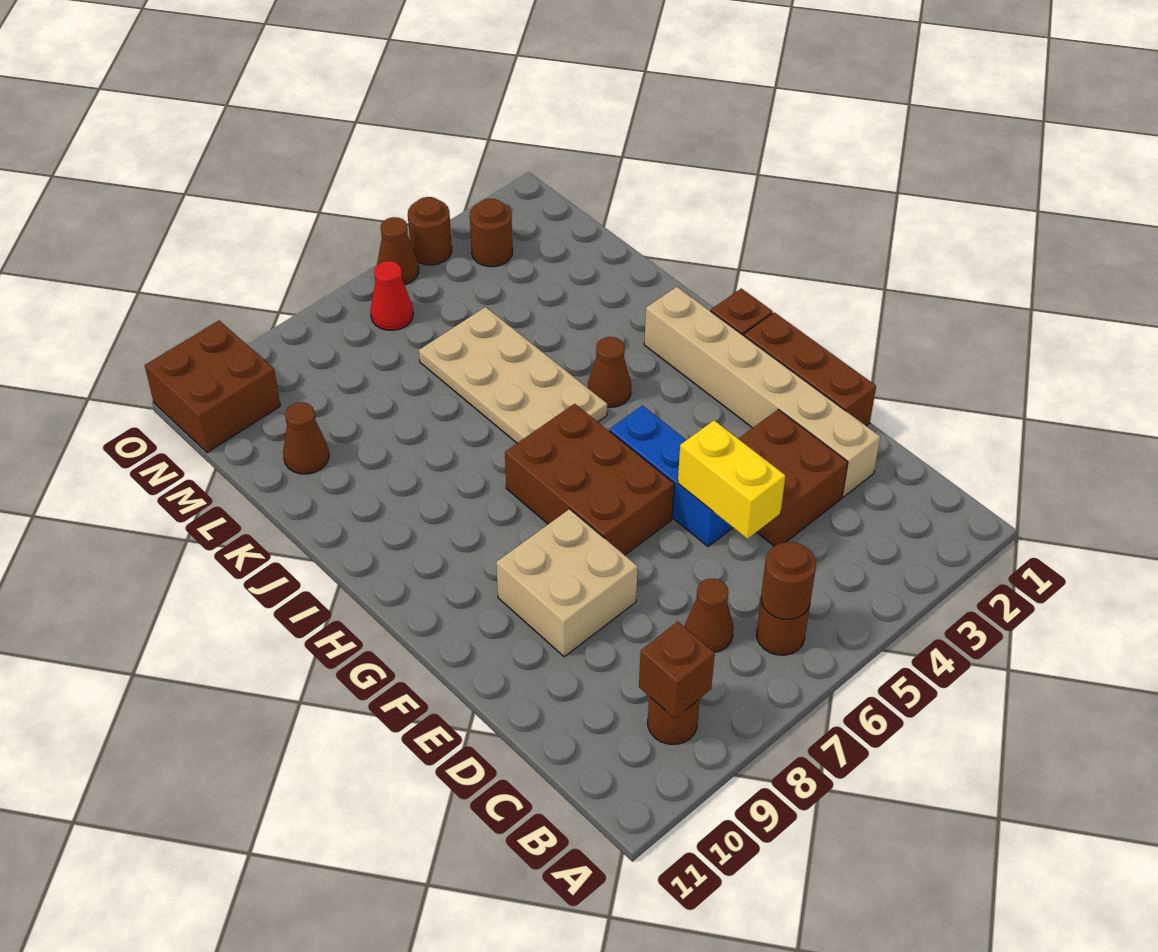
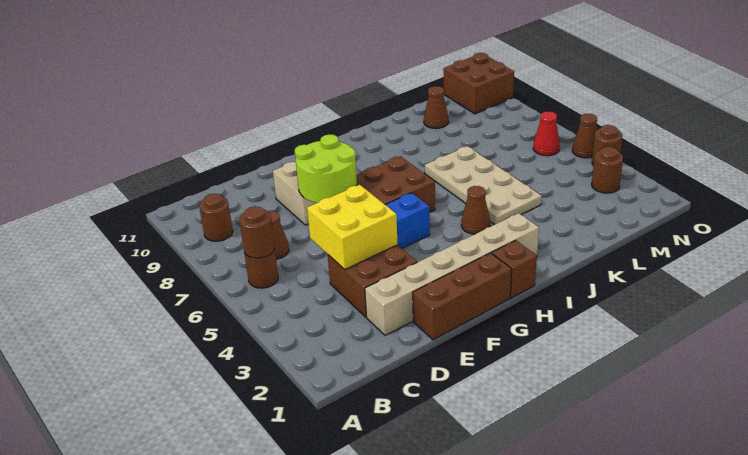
brown brick B9 level 2 -> none
yellow brick D5:E5 level 2 -> yellow brick D4:E5 level 2
none -> lime round brick E7:F8 level 2
tan plate I5:L6 level 1 -> tan plate J4:K7 level 1

